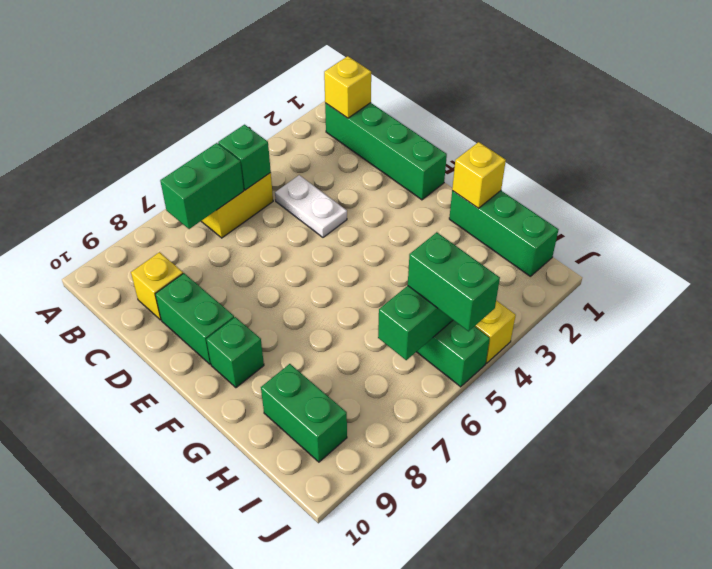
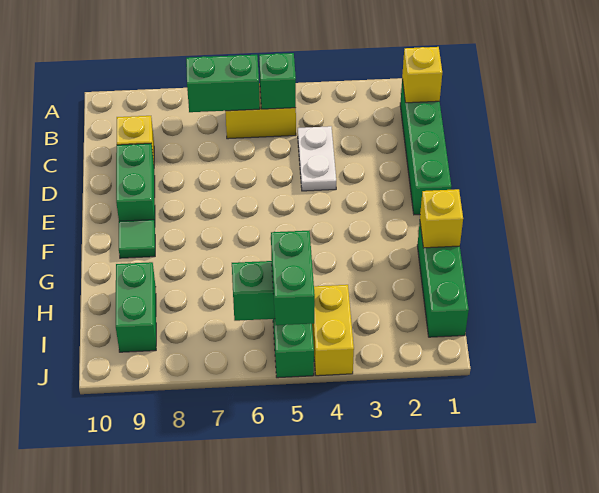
green brick F9 level 1 -> green tile F9 level 1

